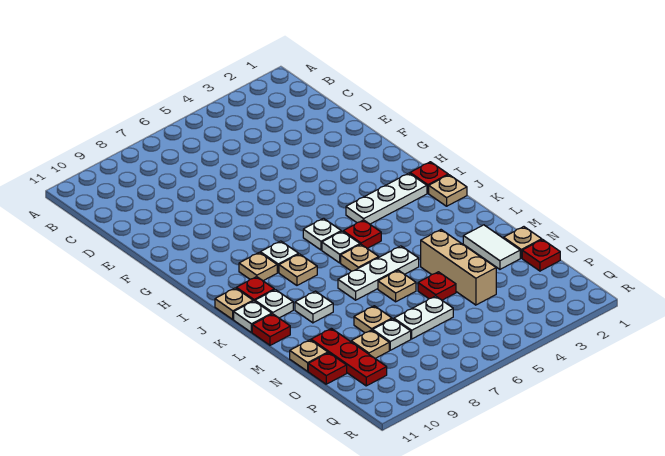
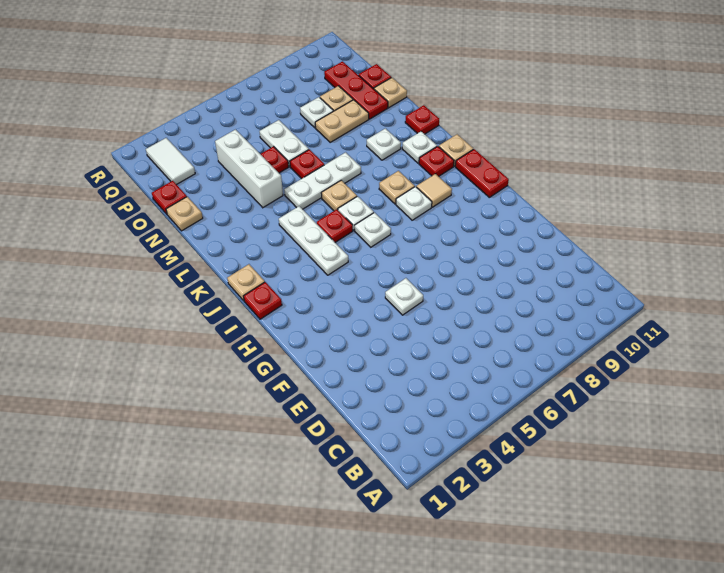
none -> red plate H11:I11 level 1
white plate I2:I4 level 1 -> white plate I4:K4 level 1
tan plate I9 level 1 -> tan tile I9 level 1
white plate K11 level 1 -> white plate F5 level 1
white tile M2:N2 level 1 -> white tile P2:Q2 level 1
tan brick M4:O4 level 1 -> white brick M4:O4 level 1
tan plate M6 level 1 -> red plate M6 level 1
tan plate N8 level 1 -> tan plate N8:N9 level 1
white plate O6:O7 level 1 -> white plate N6:O6 level 1

